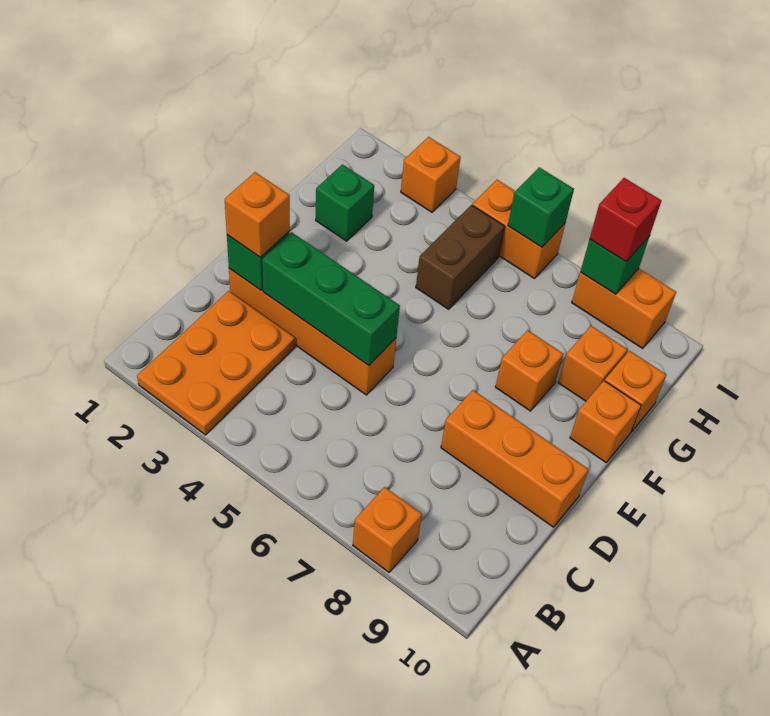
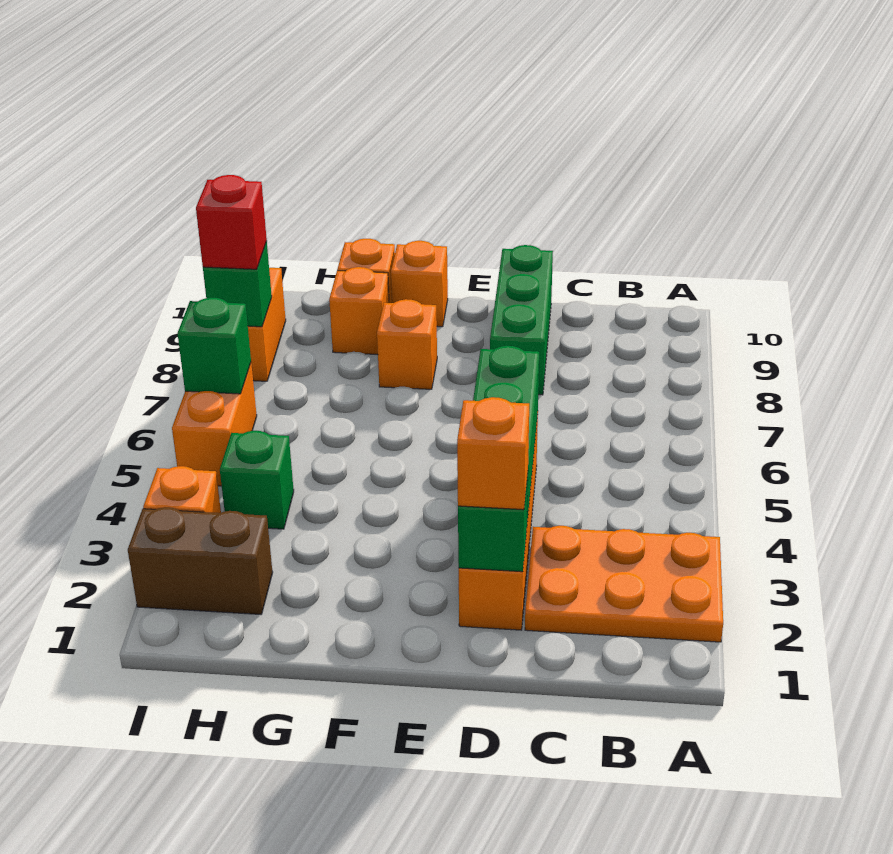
orange brick A8 level 1 -> none
orange brick D8:D10 level 1 -> green brick D8:D10 level 1
green brick G2 level 1 -> green brick H4 level 1
brown brick G5:H5 level 1 -> brown brick H2:I2 level 1

